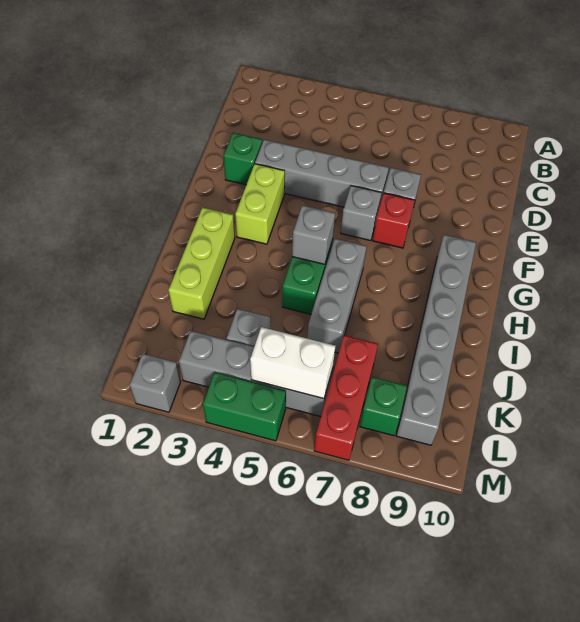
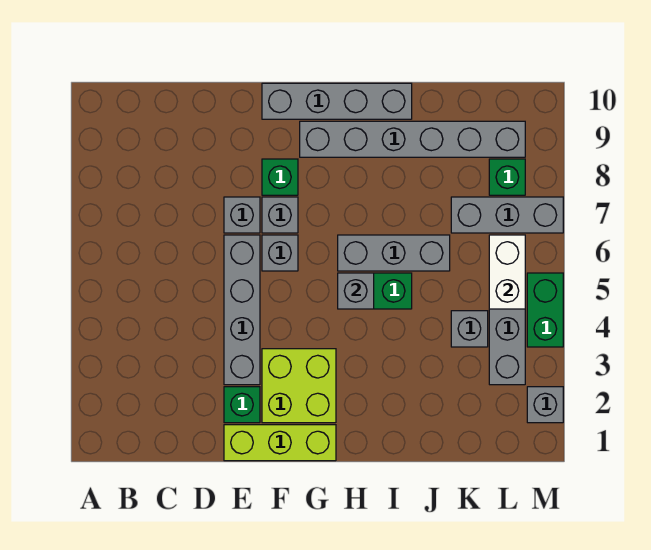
lime brick F3:G3 level 1 -> lime brick F2:G3 level 1
red brick F7 level 1 -> grey brick F7 level 1
none -> green brick F8 level 1
none -> grey brick F10:I10 level 1
lime brick H2:J2 level 1 -> lime brick E1:G1 level 1
red brick K7:M7 level 1 -> grey brick K7:M7 level 1

